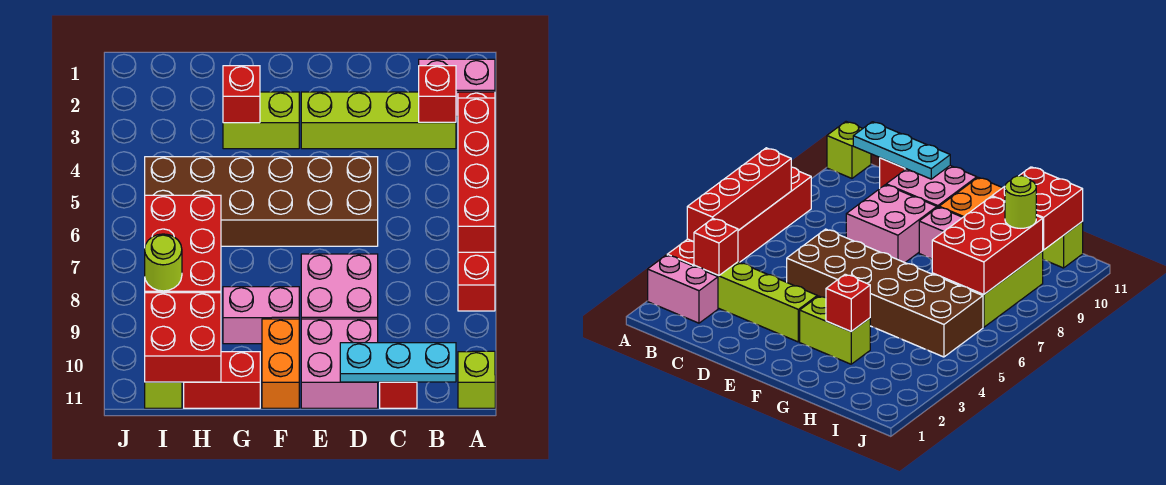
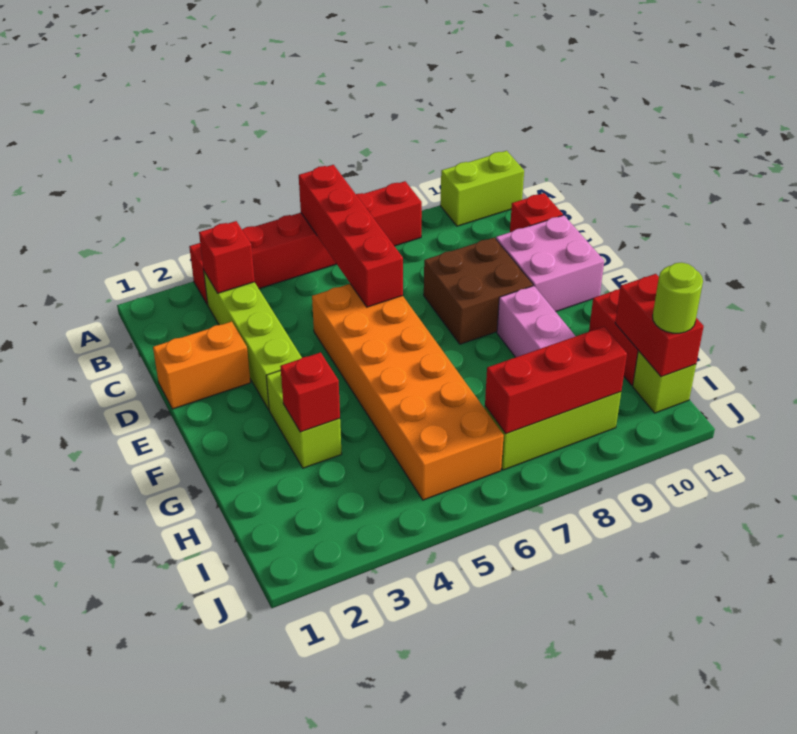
pink brick A2:B2 level 1 -> none
red brick A4:A7 level 2 -> red brick A6:D6 level 2
lime brick A11 level 1 -> lime brick A10:A11 level 1
cyan plate B11:D11 level 2 -> none
brown brick D5:I6 level 1 -> orange brick D5:I6 level 1
pink brick D8:E9 level 1 -> brown brick D8:E9 level 1
orange brick F10:F11 level 1 -> orange brick D1:D2 level 1
red brick H7:I9 level 2 -> red brick I7:I9 level 2
red brick H10:I11 level 2 -> red brick H11:I11 level 2
lime round brick I9 level 3 -> lime round brick I11 level 3

